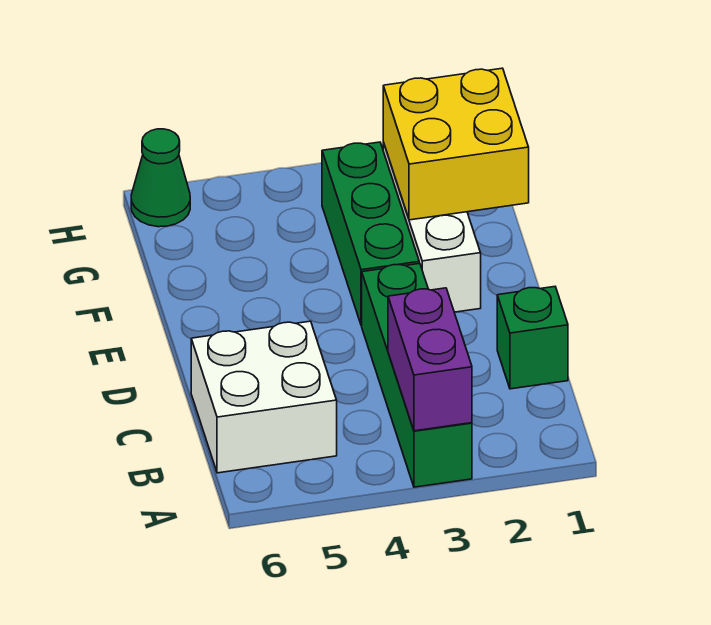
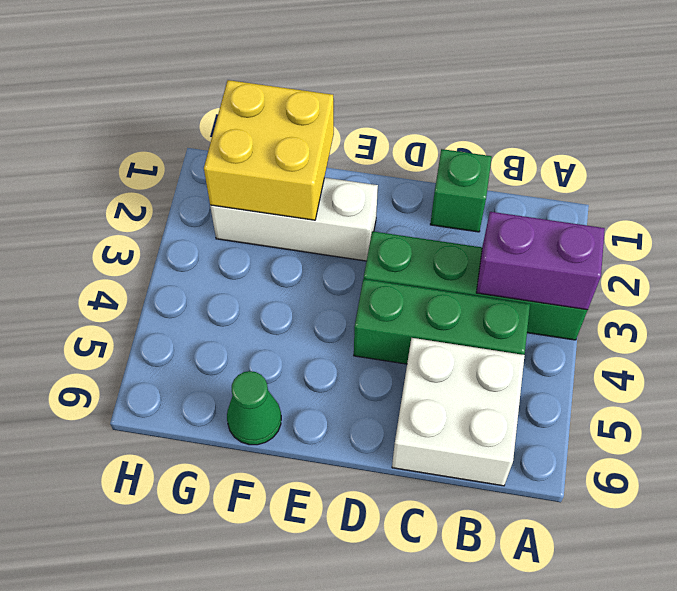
green brick E3:G3 level 1 -> green brick B4:D4 level 1
green cone H6 level 1 -> green cone F6 level 1

